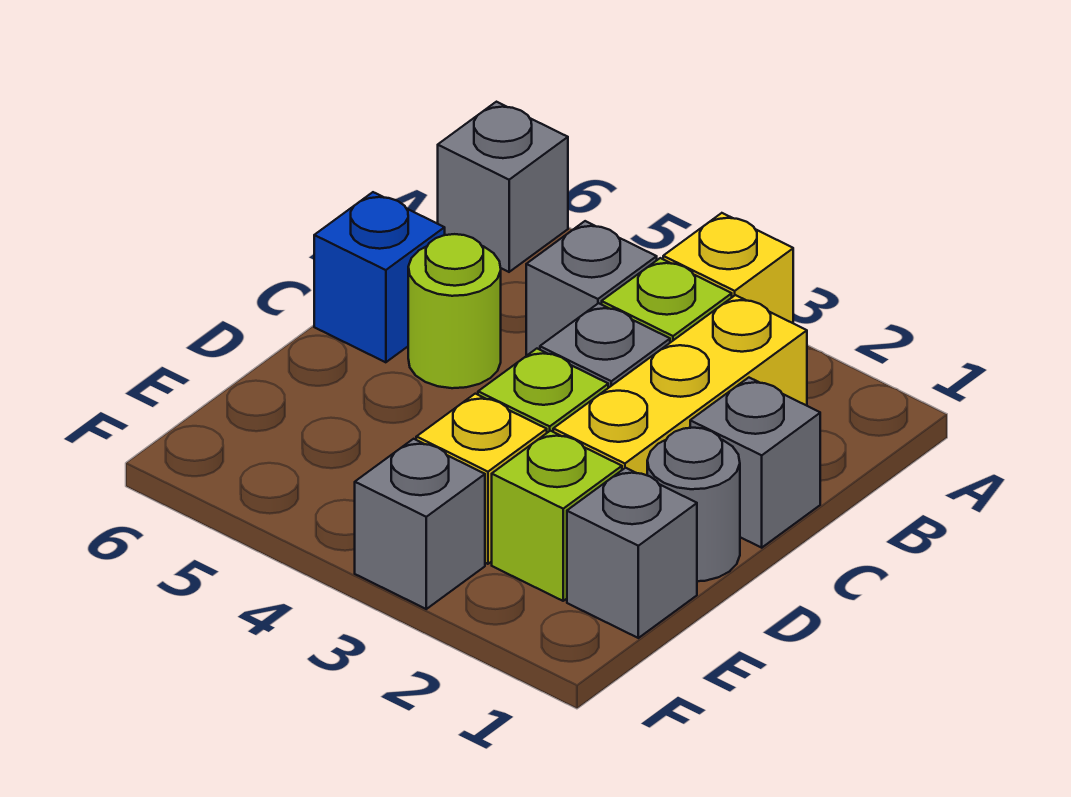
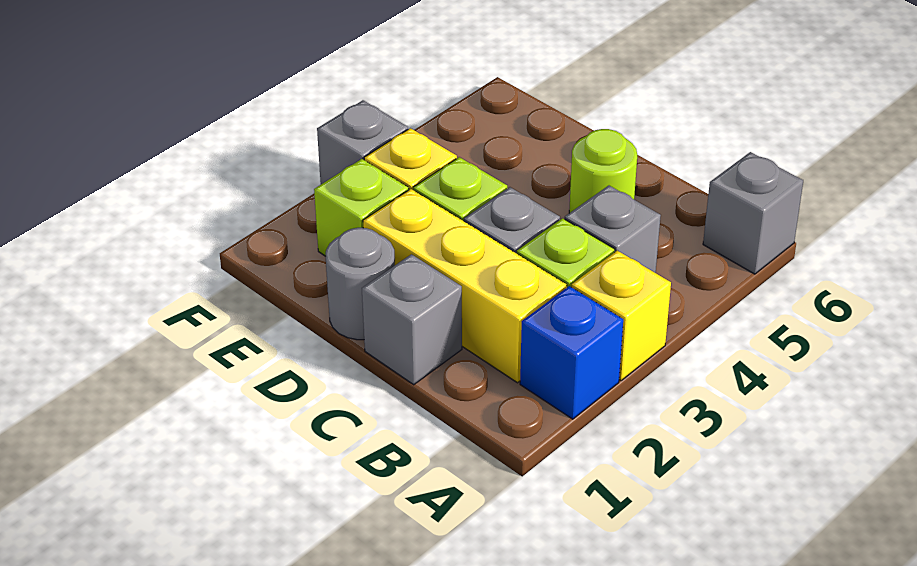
blue brick C6 level 1 -> blue brick A2 level 1
grey brick E1 level 1 -> none

